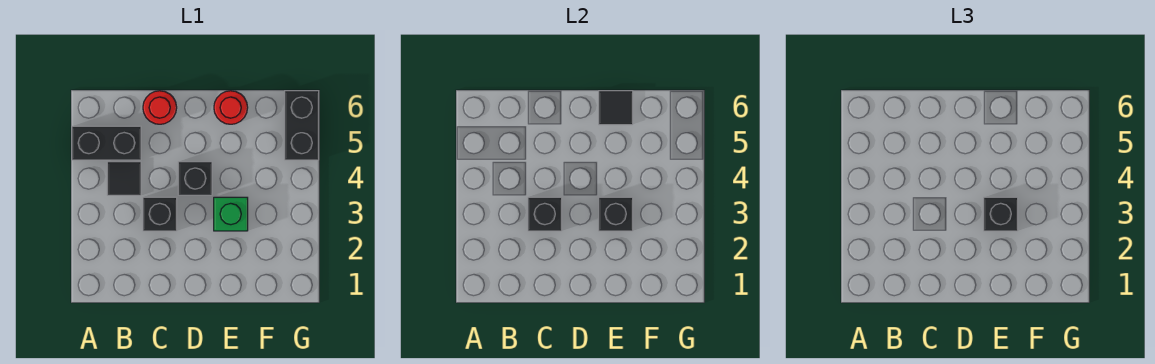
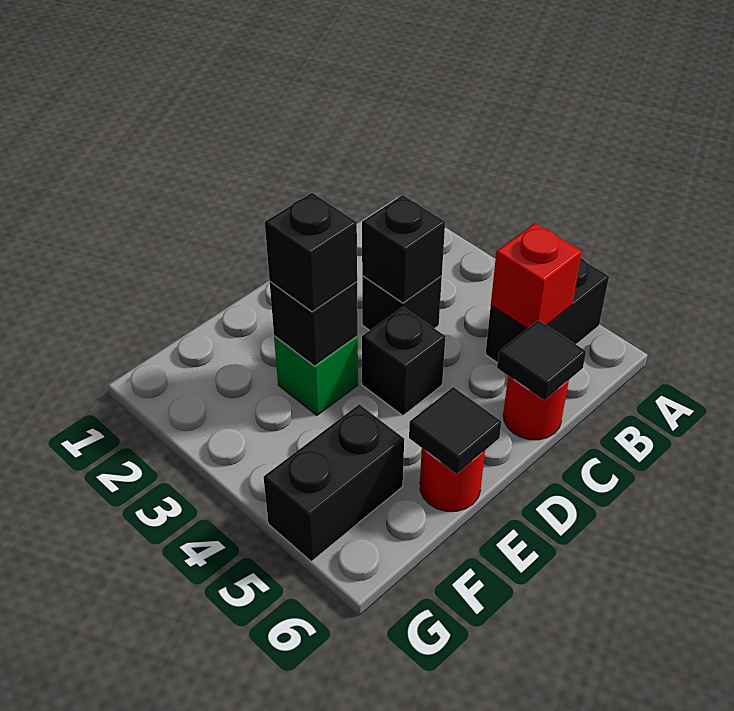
black tile B4 level 1 -> black tile C6 level 2
none -> red brick B5 level 2
black brick G5:G6 level 1 -> black brick F5:G5 level 1

